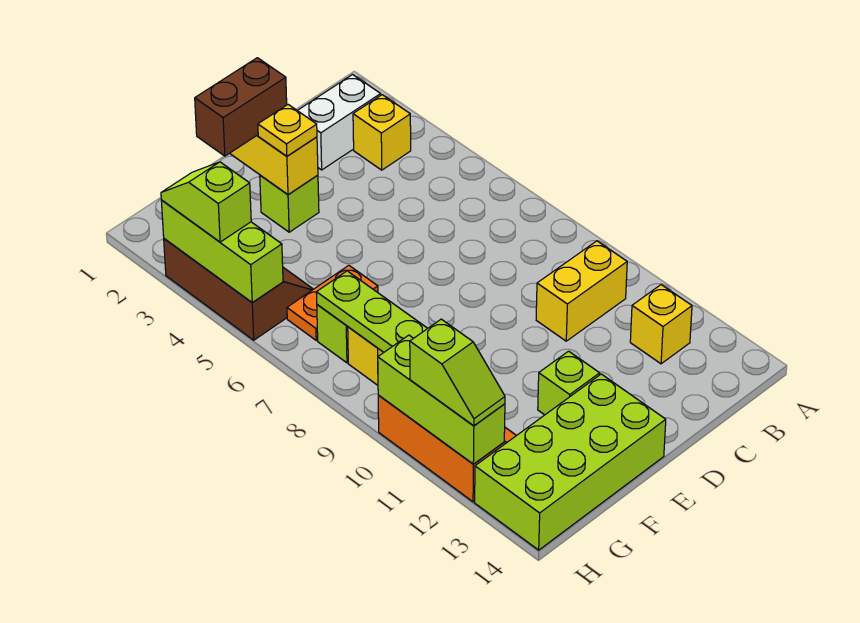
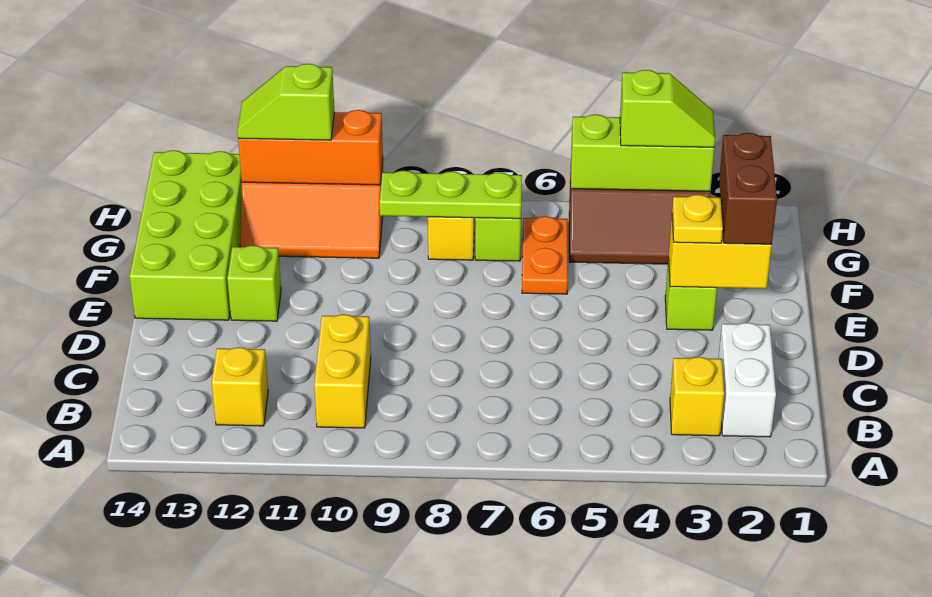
lime brick H10:H12 level 2 -> orange brick H10:H12 level 2

